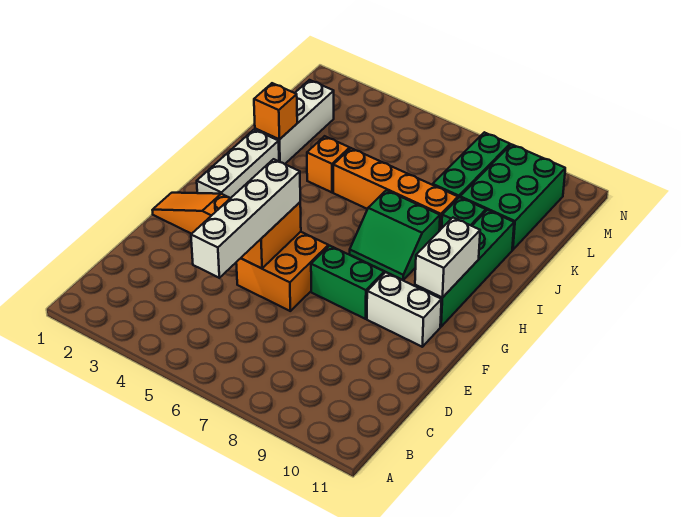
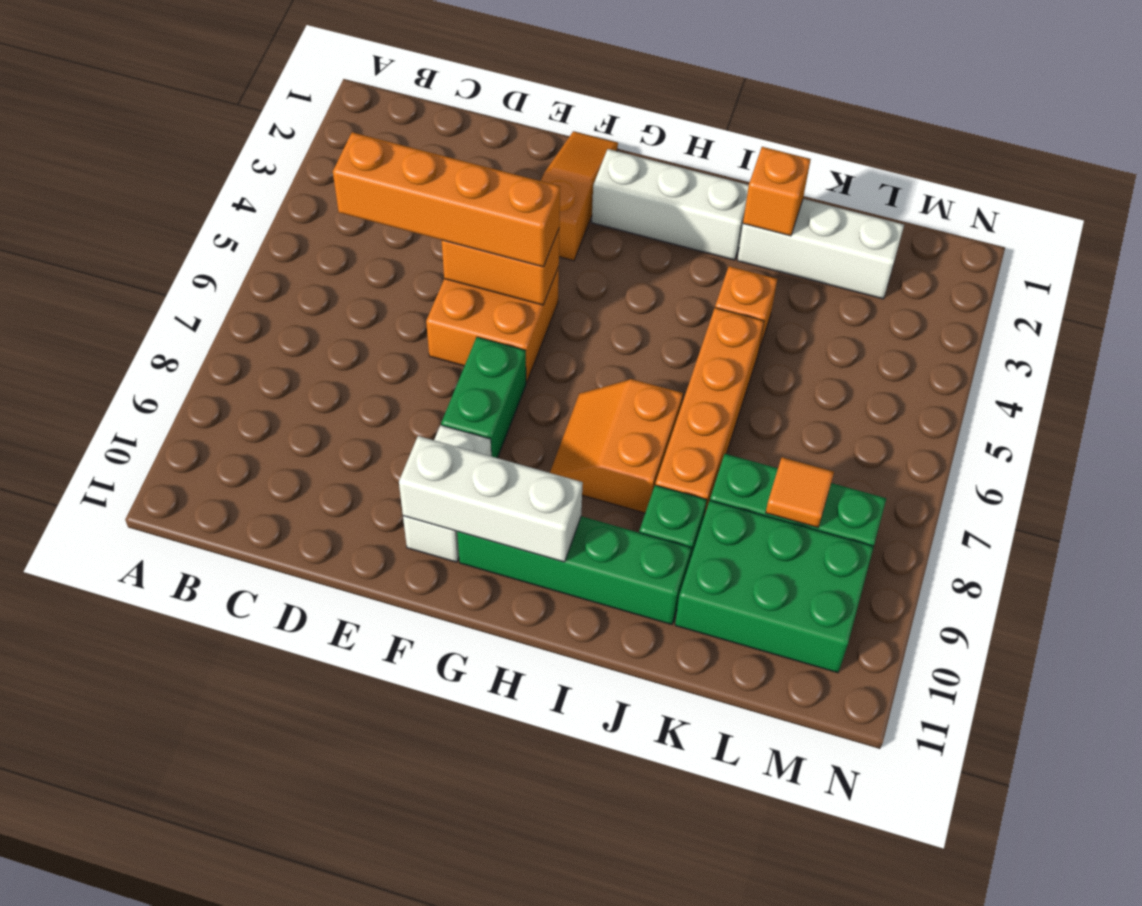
white brick C5:F5 level 3 -> orange brick C5:F5 level 3
white brick G10:H10 level 2 -> white brick F10:H10 level 2
green slope H7:I8 level 1 top I -> orange slope H7:I8 level 1 top I
none -> orange tile L8 level 2

